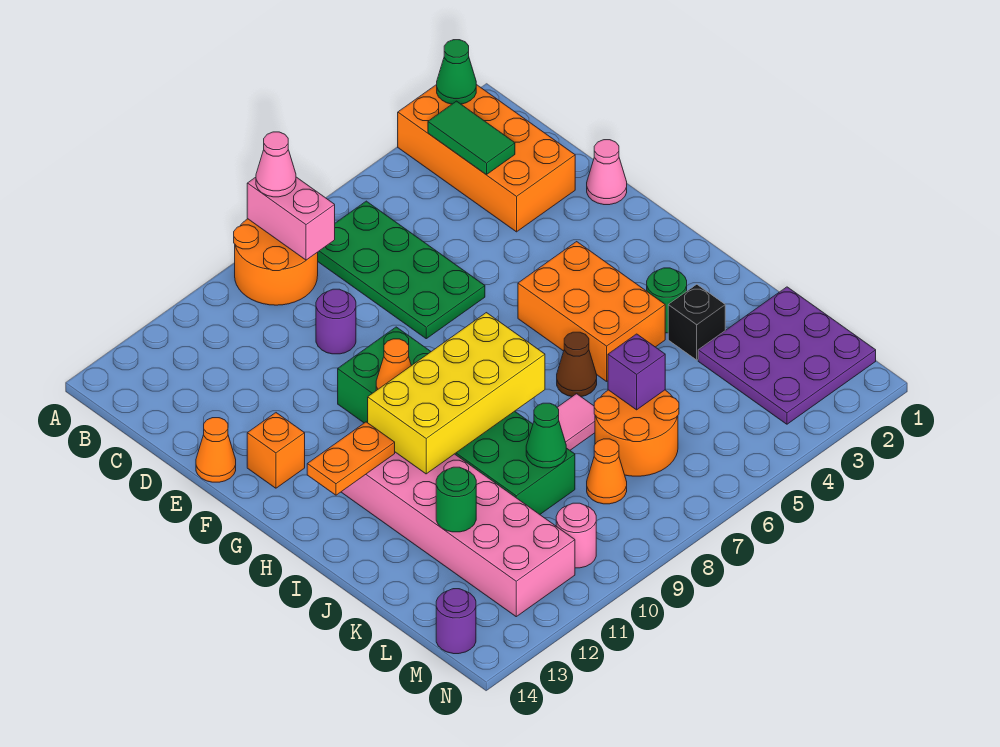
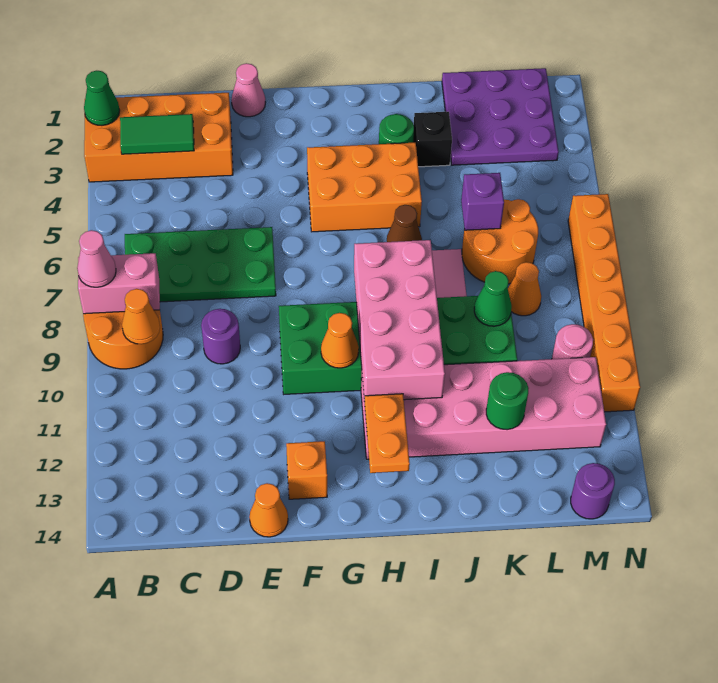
none -> orange cone B9 level 2
yellow brick H8:I11 level 2 -> pink brick H8:I11 level 2
none -> orange brick N6:N11 level 1

